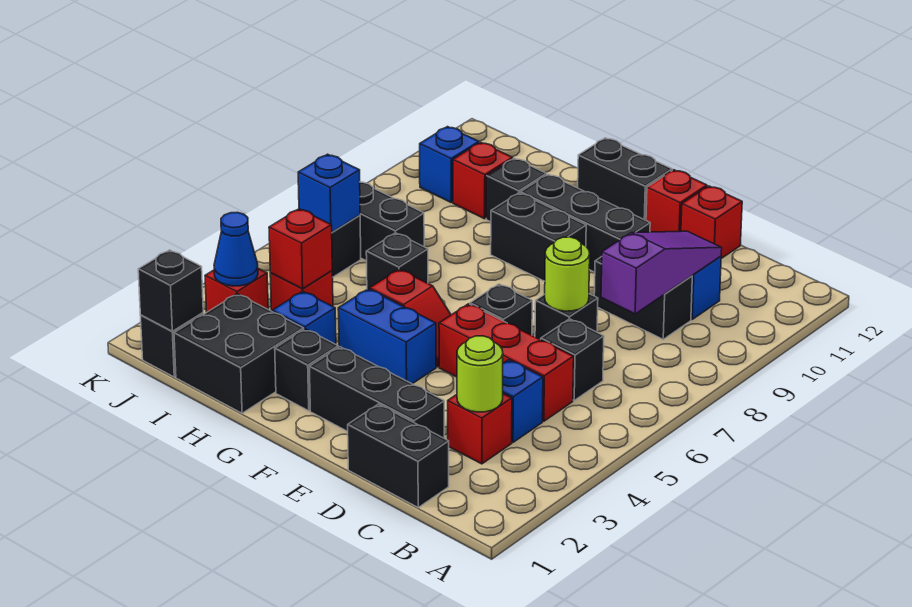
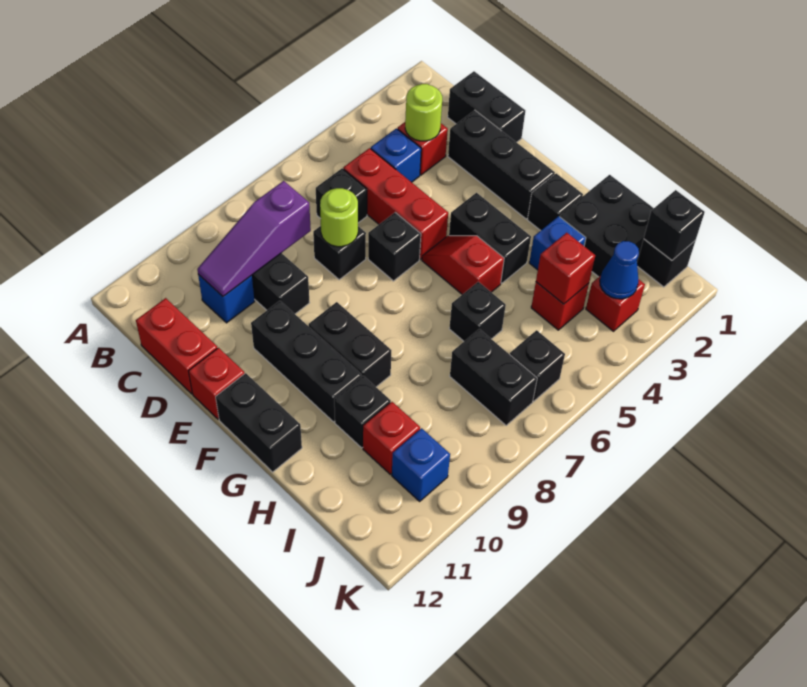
red brick D12 level 1 -> red brick C12:D12 level 1
blue brick F4:G4 level 1 -> black brick F4:G4 level 1
blue brick J6 level 2 -> none

